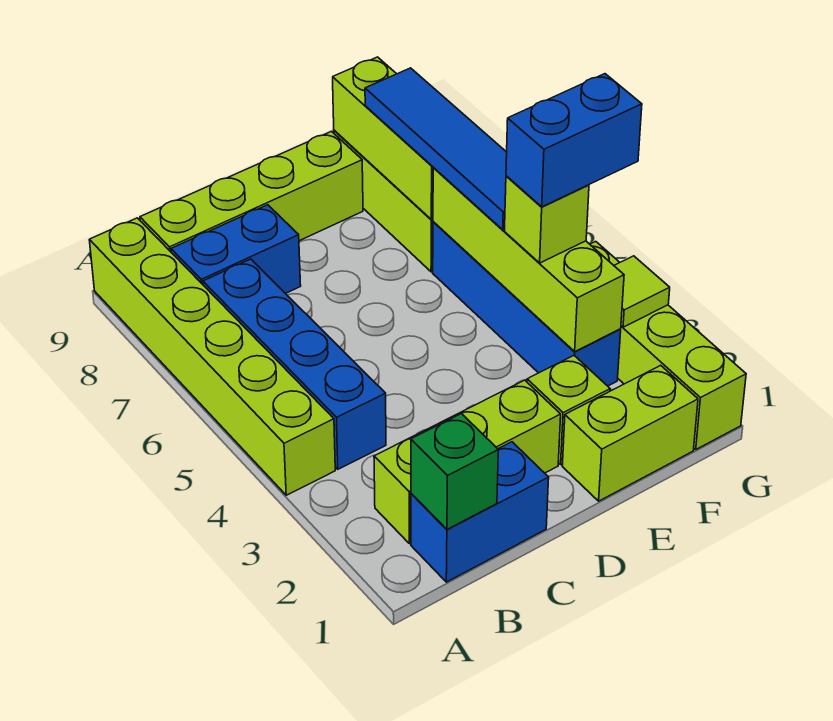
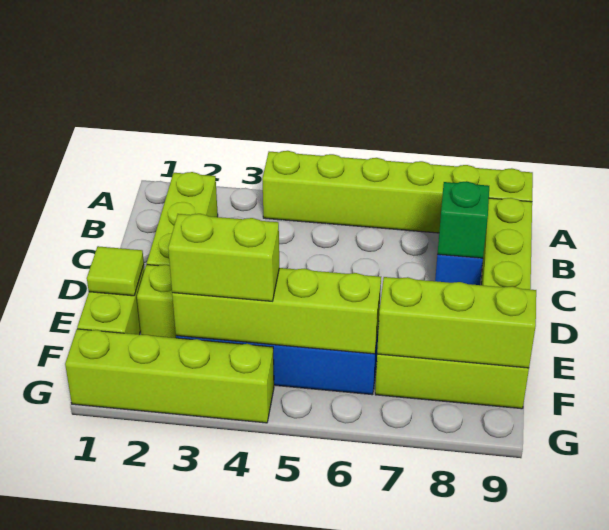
blue brick B1:C1 level 1 -> none
green brick B1 level 2 -> green brick C8 level 2
blue brick B4:B7 level 1 -> none
lime brick F4 level 3 -> lime brick F3:F4 level 3
blue brick F4:G4 level 4 -> none
blue tile F5:F8 level 3 -> none
lime tile G3 level 2 -> lime tile E1 level 2

